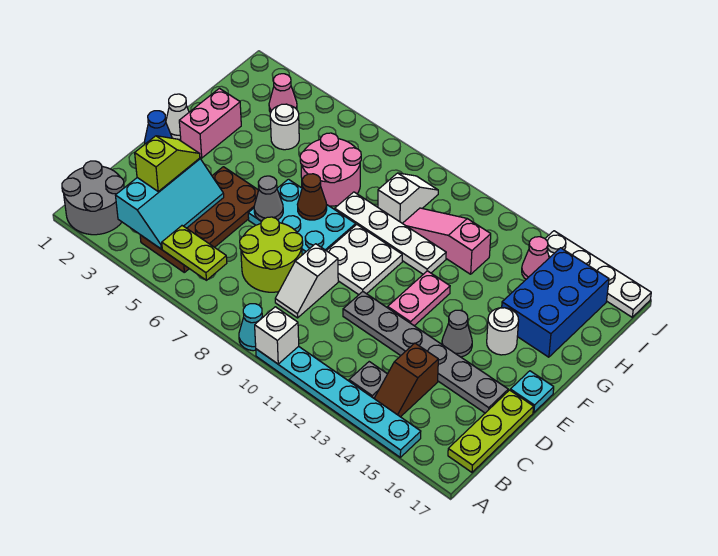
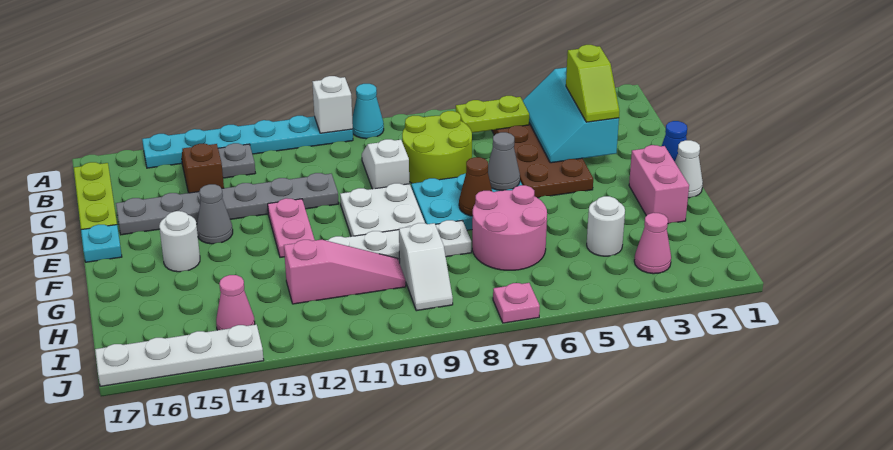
grey round brick A1:B2 level 1 -> none
blue brick G15:I16 level 1 -> none
none -> pink plate J7 level 1

